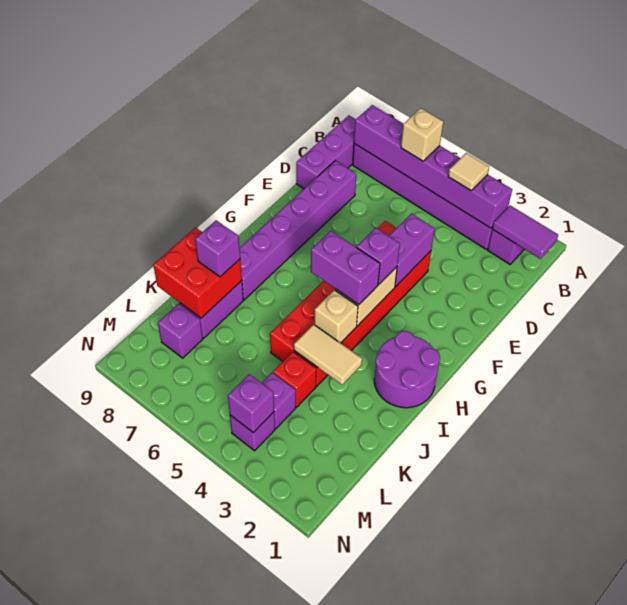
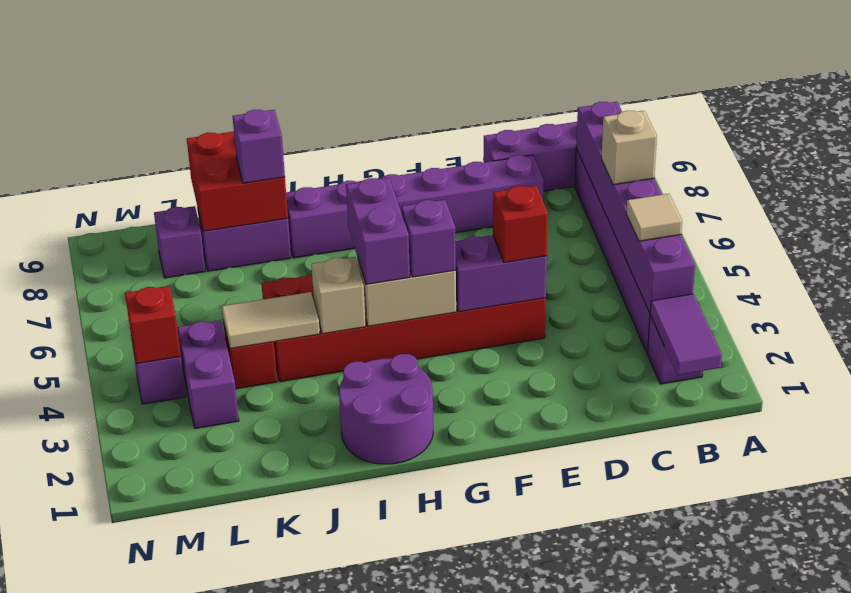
none -> red brick E4 level 3
tan tile J3:J4 level 2 -> tan tile J4:K4 level 2
purple brick L4 level 1 -> purple brick L3:L4 level 1
purple brick M4 level 2 -> red brick M4 level 2

